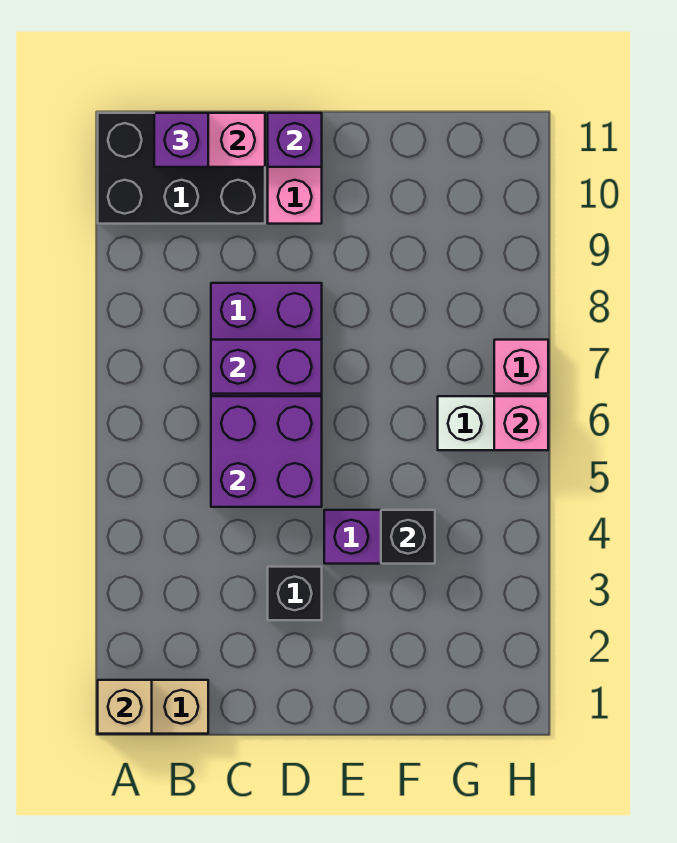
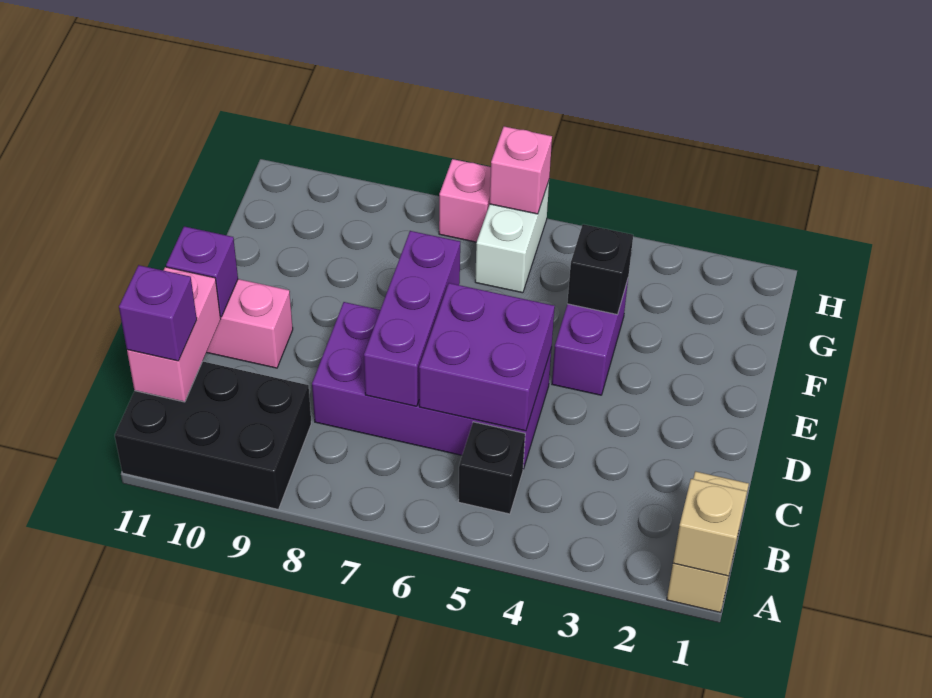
black brick A10:C11 level 1 -> black brick A9:B11 level 1
purple brick C7:D7 level 2 -> purple brick C7:E7 level 2
black brick D3 level 1 -> black brick B5 level 1

